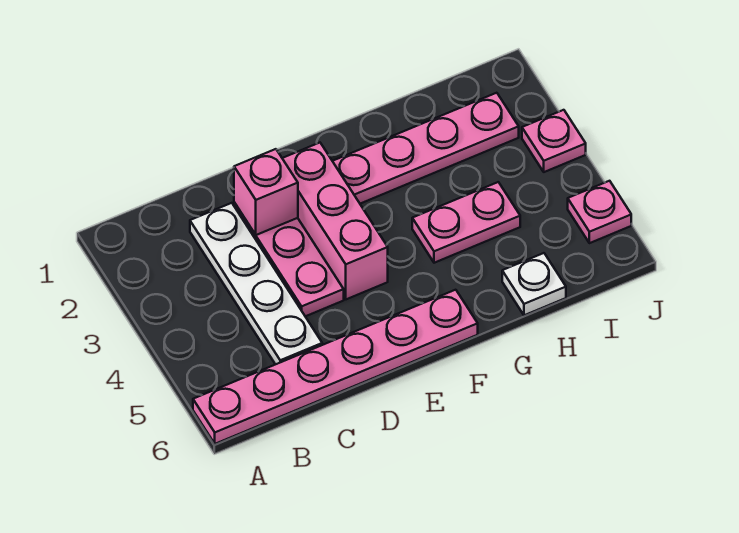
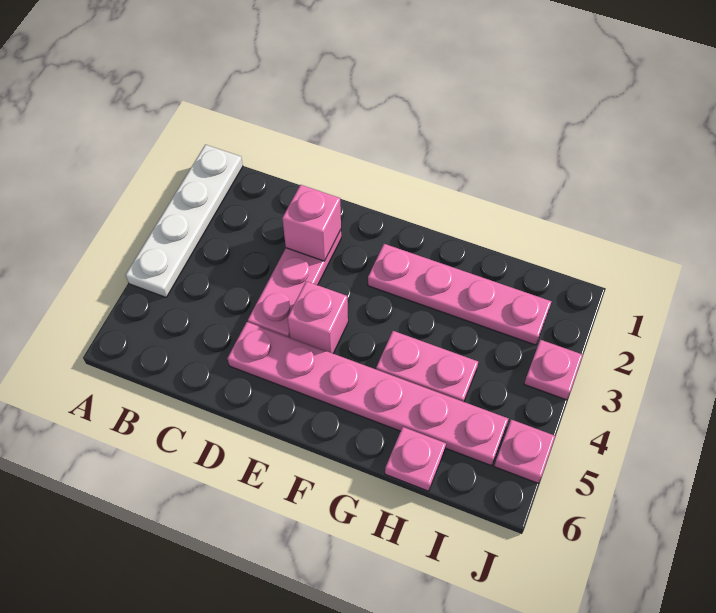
pink plate A6:F6 level 1 -> pink plate D5:I5 level 1
white plate C2:C5 level 1 -> white plate A1:A4 level 1
pink brick E2:E4 level 1 -> pink brick E4 level 1
white plate H6 level 1 -> pink plate H6 level 1

